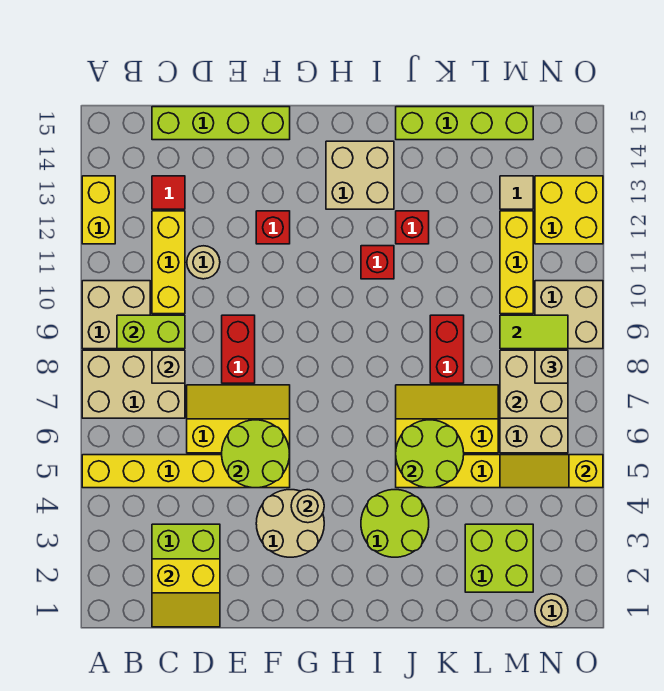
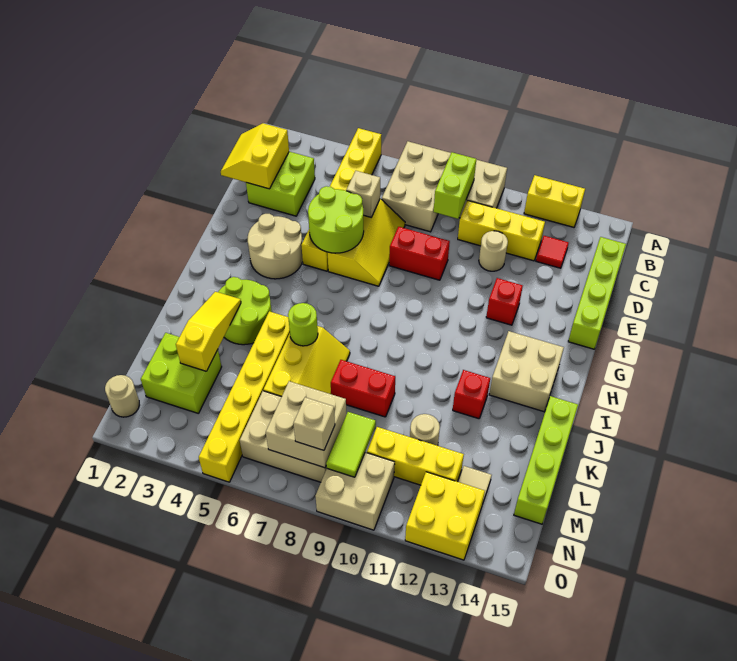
tan brick C8 level 2 -> tan brick D6 level 2
tan round brick G4 level 2 -> tan round brick L11 level 1
red brick I11 level 1 -> none
lime round brick J5:K6 level 2 -> lime round brick J6 level 2
yellow slope M5:O5 level 2 top O -> yellow slope J3:L3 level 2 top L

